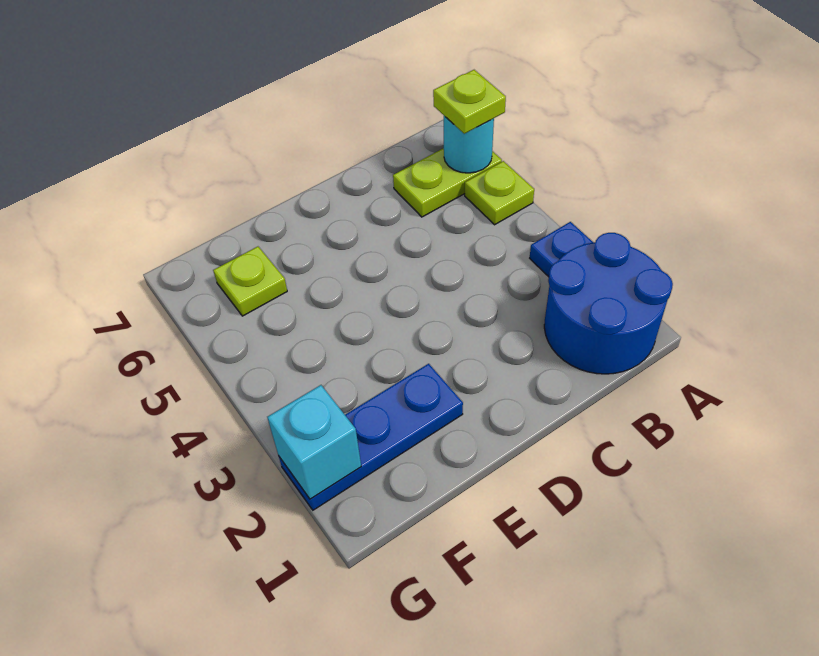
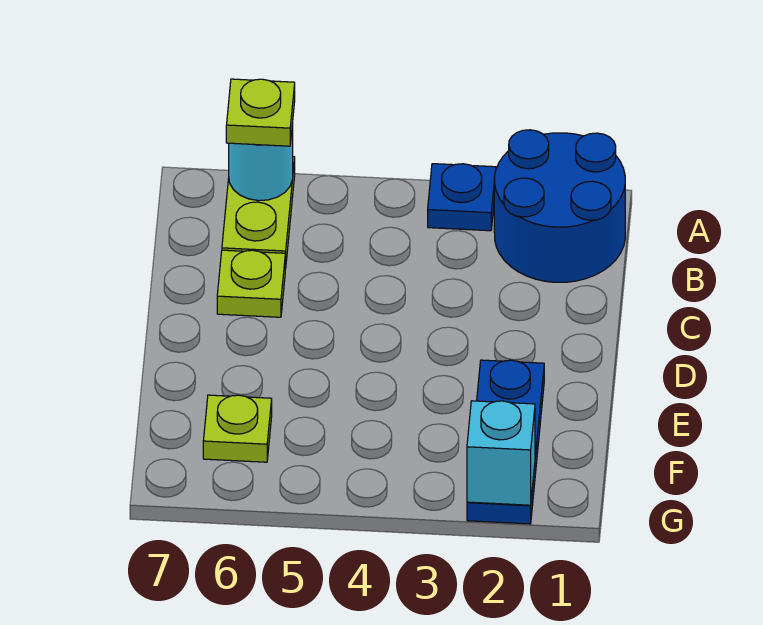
lime plate A5 level 1 -> lime plate C6 level 1

